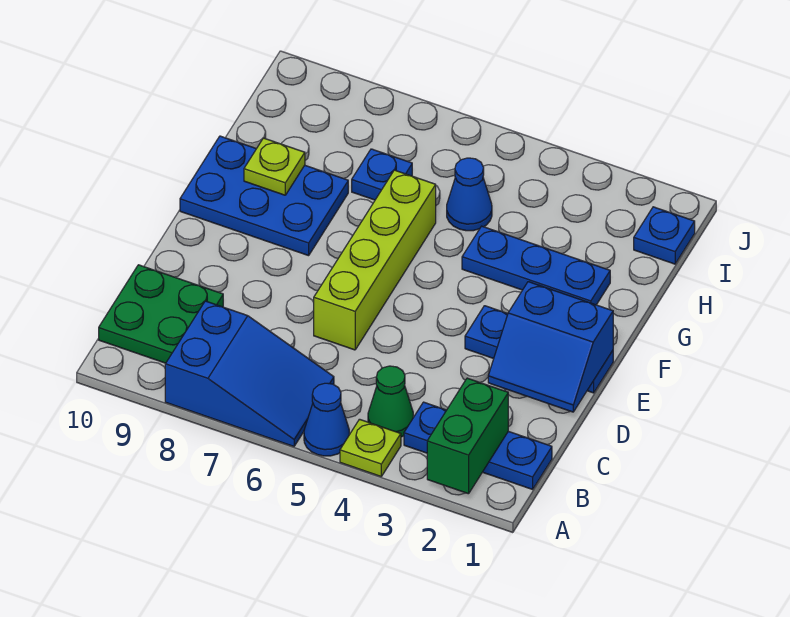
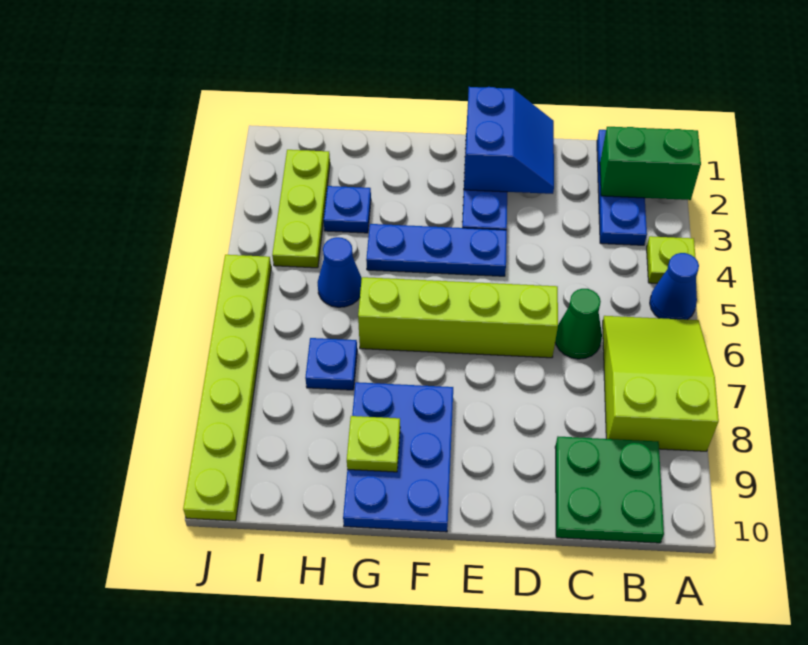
blue slope A6:B8 level 1 top 8 -> lime slope A6:B8 level 1 top 8
green cone B4 level 1 -> green cone C6 level 1
blue plate G2:G4 level 1 -> blue plate E4:G4 level 1
blue plate I1 level 1 -> blue plate H3 level 1
none -> lime plate I2:I4 level 1
none -> lime plate J5:J10 level 1

